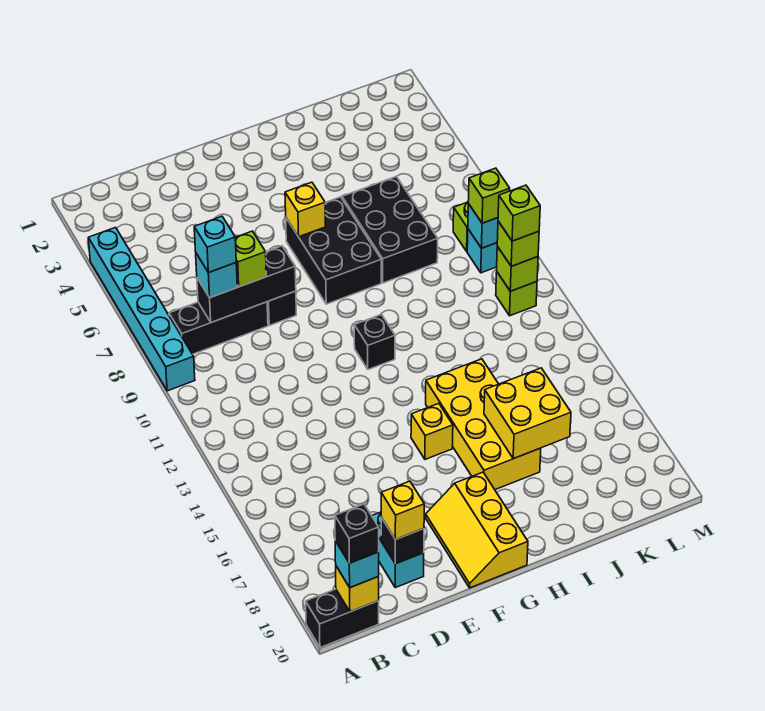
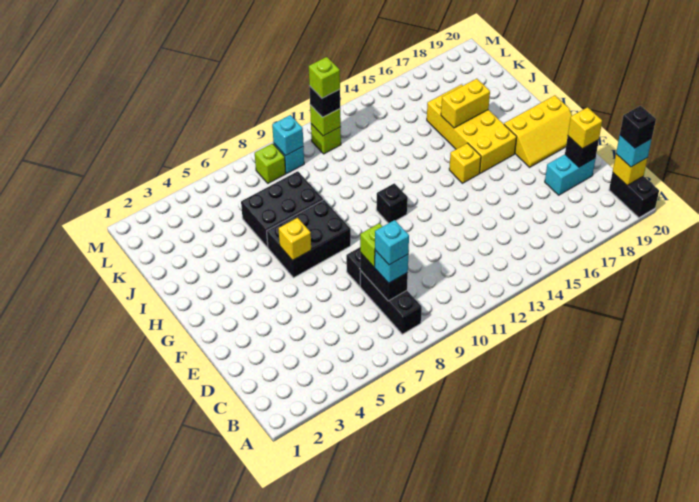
cyan brick A4:A9 level 1 -> none
black brick C8:E8 level 2 -> black brick C8:D8 level 2
yellow brick H14:I17 level 1 -> yellow brick G16:J17 level 1
yellow brick I16:J17 level 2 -> yellow brick I16:I17 level 2
lime brick L9 level 3 -> none
lime brick L11 level 3 -> black brick L11 level 3

